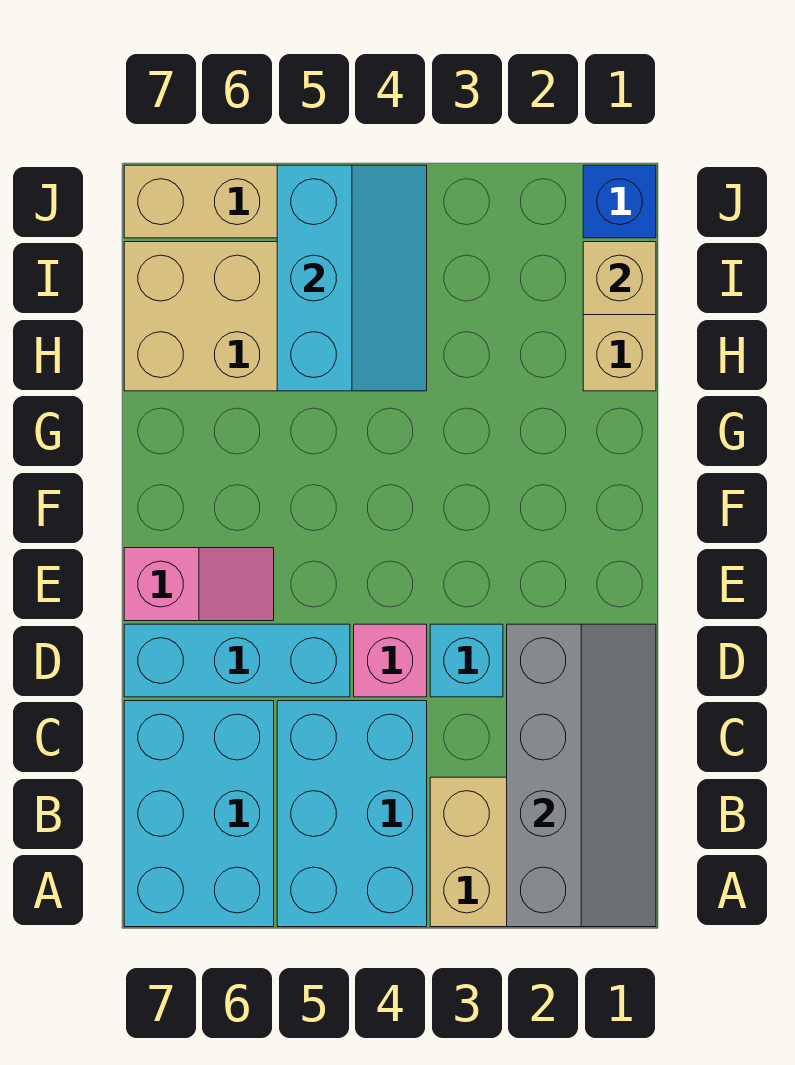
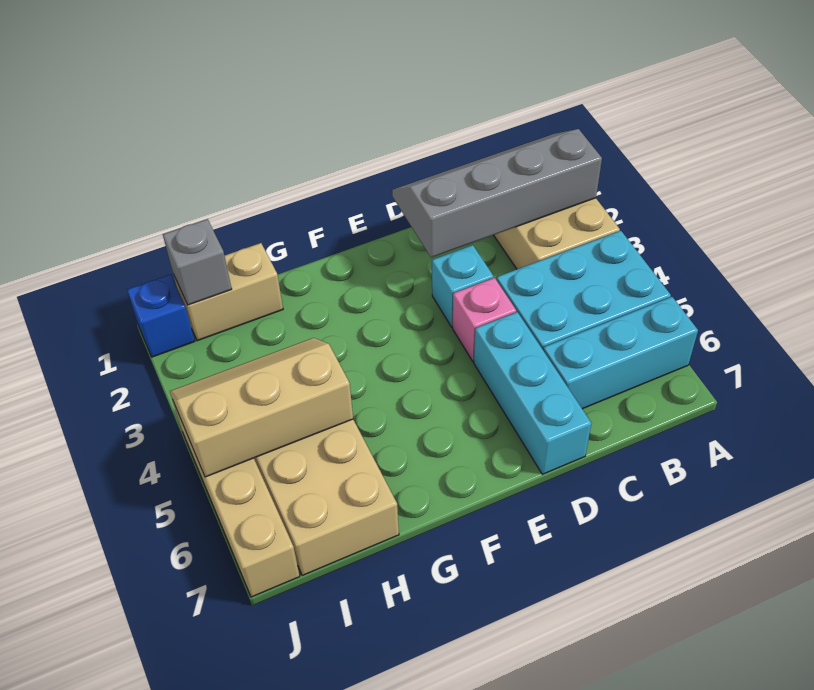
cyan brick A6:C7 level 1 -> cyan brick A6:C6 level 1
pink slope E6:E7 level 1 top 7 -> none
cyan slope H4:J5 level 2 top 5 -> tan slope H4:J5 level 2 top 5
tan brick I1 level 2 -> grey brick I1 level 2

